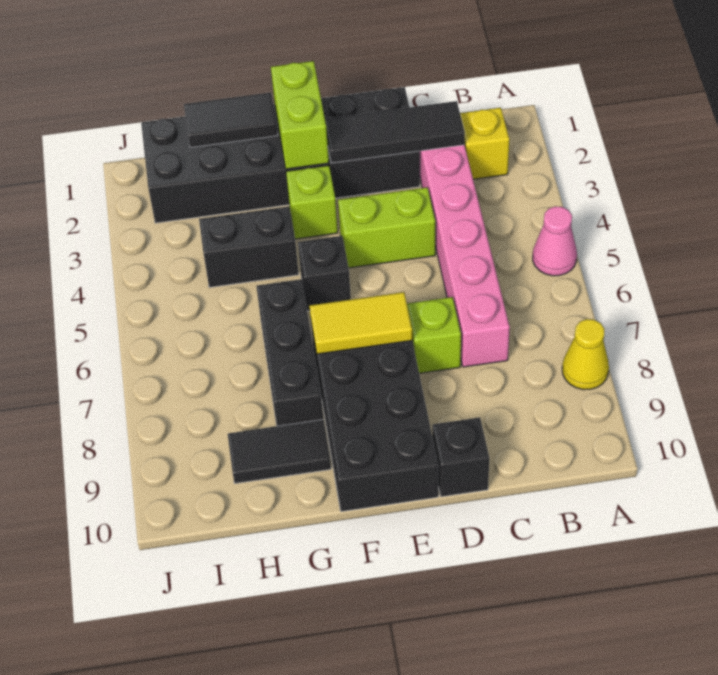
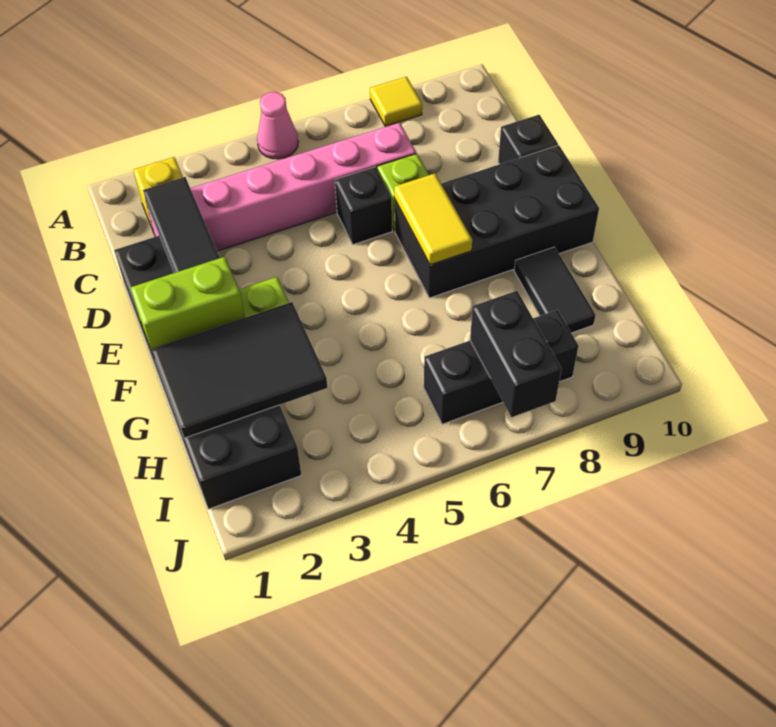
yellow cone A8 level 1 -> yellow tile A8 level 1
lime brick D4:E4 level 1 -> none
black brick F5 level 1 -> black brick D6 level 1
black tile G1:H1 level 2 -> black tile G1:H3 level 2
black brick G4:H4 level 1 -> black brick I7:J7 level 2
black brick G6:G8 level 1 -> black brick I6:I8 level 1

